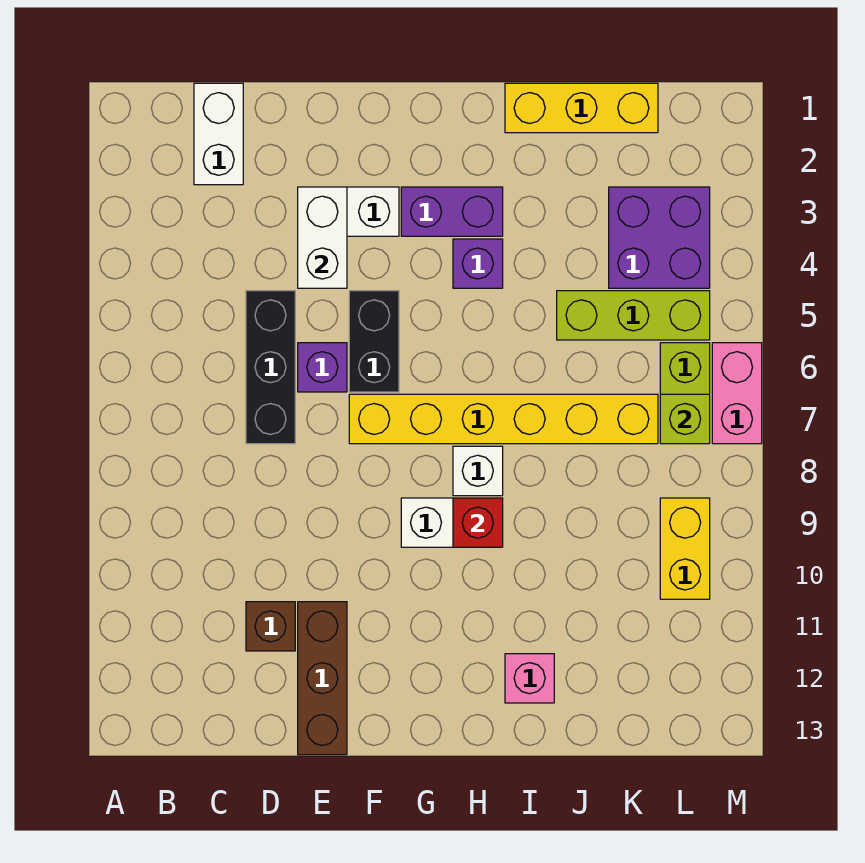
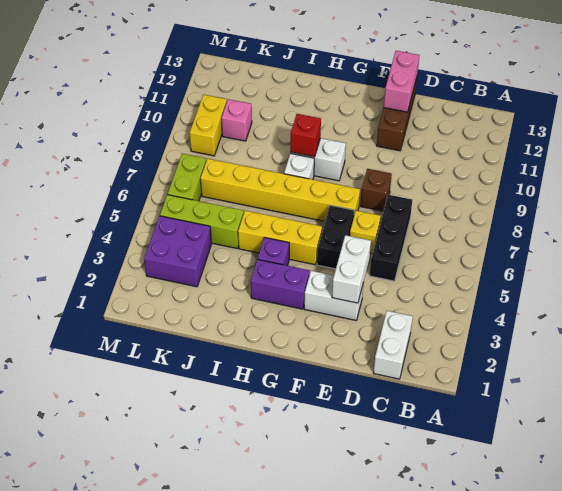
brown brick D11 level 1 -> brown brick E8 level 1
purple brick E6 level 1 -> yellow brick E6 level 1
yellow brick I1:K1 level 1 -> yellow brick G5:I5 level 1
pink brick I12 level 1 -> pink brick K10 level 1
lime brick L7 level 2 -> none
pink brick M6:M7 level 1 -> pink brick E12:E13 level 2

